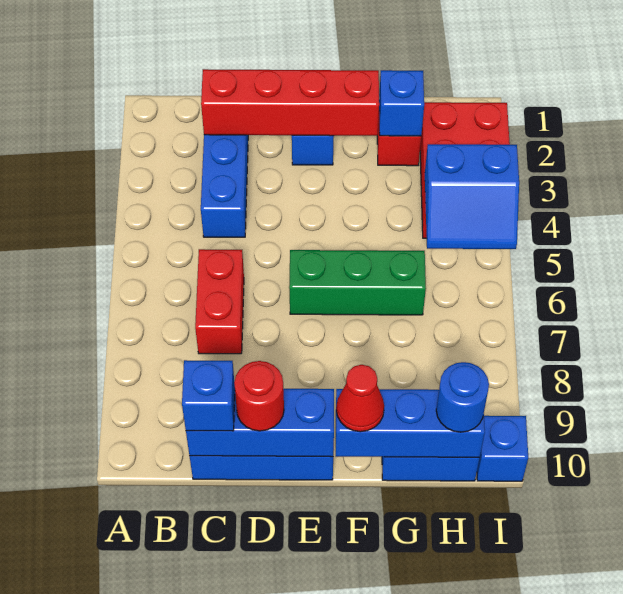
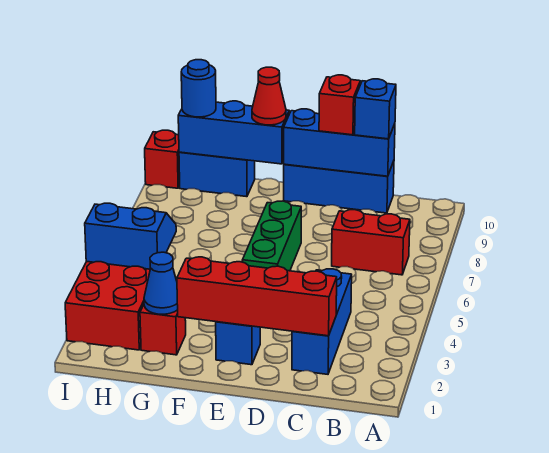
red brick C6:C7 level 1 -> red brick B7:C7 level 1
red round brick D10 level 3 -> red brick D10 level 3
green brick E6:G6 level 1 -> green brick E5:E7 level 1
blue brick G2 level 2 -> blue cone G2 level 2
blue brick I10 level 1 -> red brick I10 level 1

